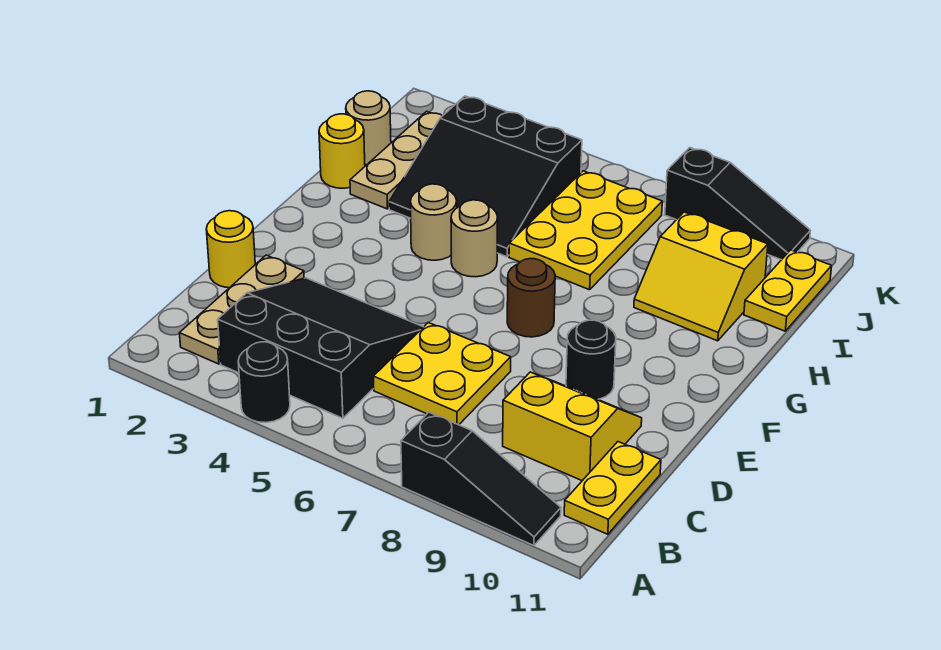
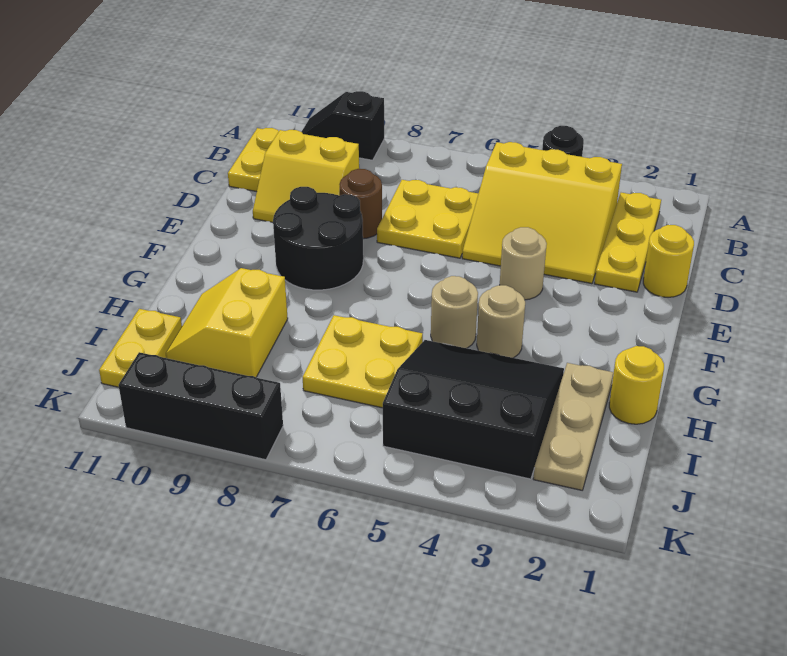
black slope A8:A10 level 1 top 8 -> black slope A9:A10 level 1 top 9
tan plate B2:D2 level 1 -> yellow plate B2:D2 level 1
black slope B3:D5 level 1 top B -> yellow slope B3:D5 level 1 top B
black round brick E9 level 1 -> black round brick E8:F9 level 1
brown round brick F7 level 1 -> brown round brick D8 level 1
yellow plate H6:J7 level 1 -> yellow plate H6:I7 level 1
yellow slope H9:I10 level 1 top I -> yellow slope H9:I10 level 1 top 9
tan round brick I1 level 1 -> tan round brick E4 level 1
black slope K8:K10 level 1 top 8 -> black brick K8:K10 level 1

